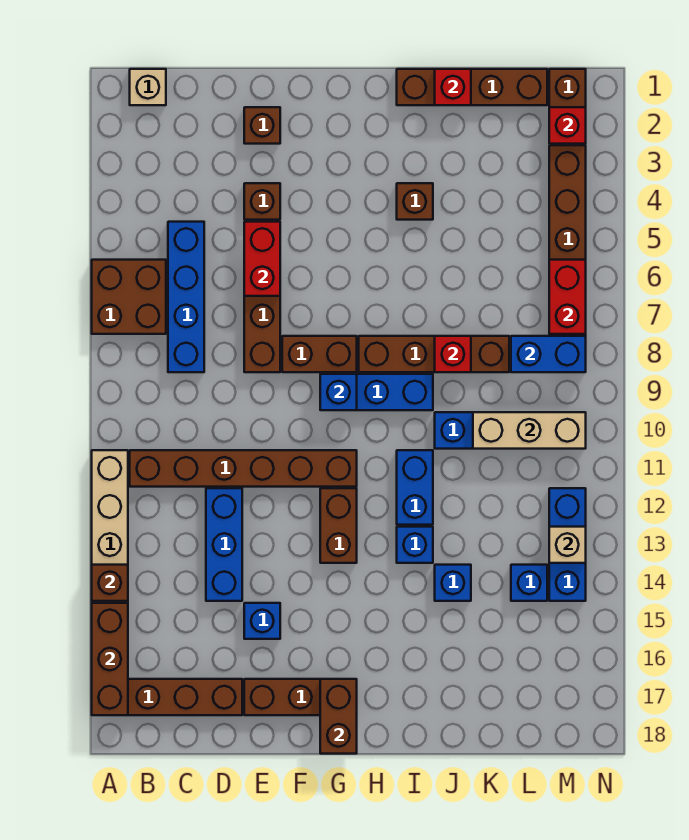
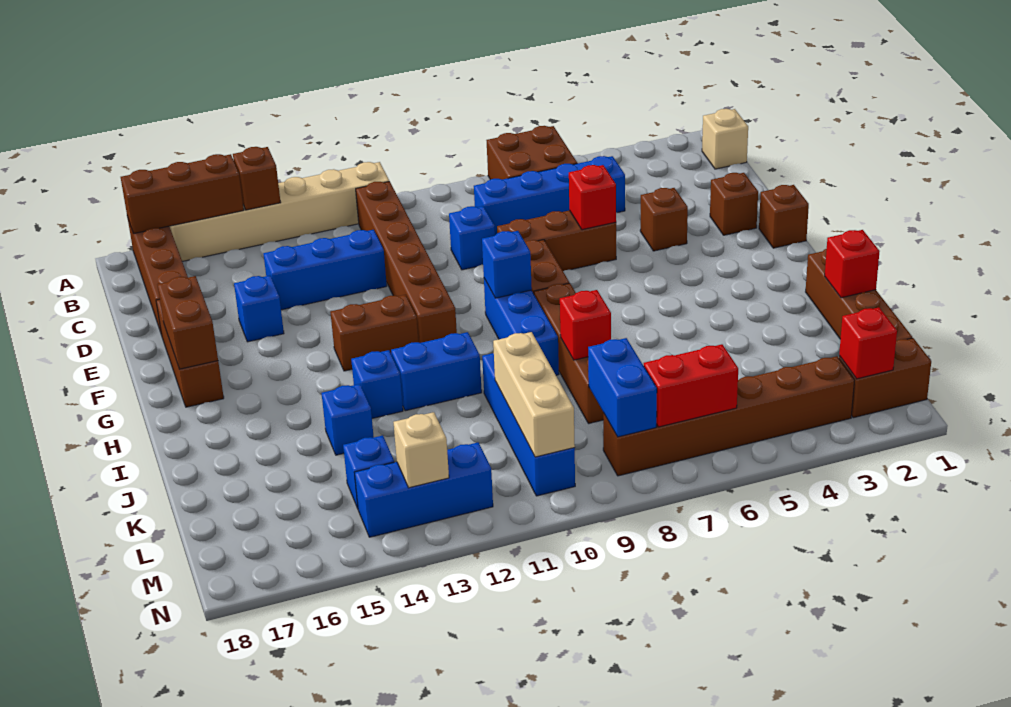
none -> blue brick D9 level 1
red brick E5:E6 level 2 -> red brick E6 level 2
brown brick G17:G18 level 2 -> brown brick F17:G17 level 2
brown brick I4 level 1 -> brown brick F1 level 1

